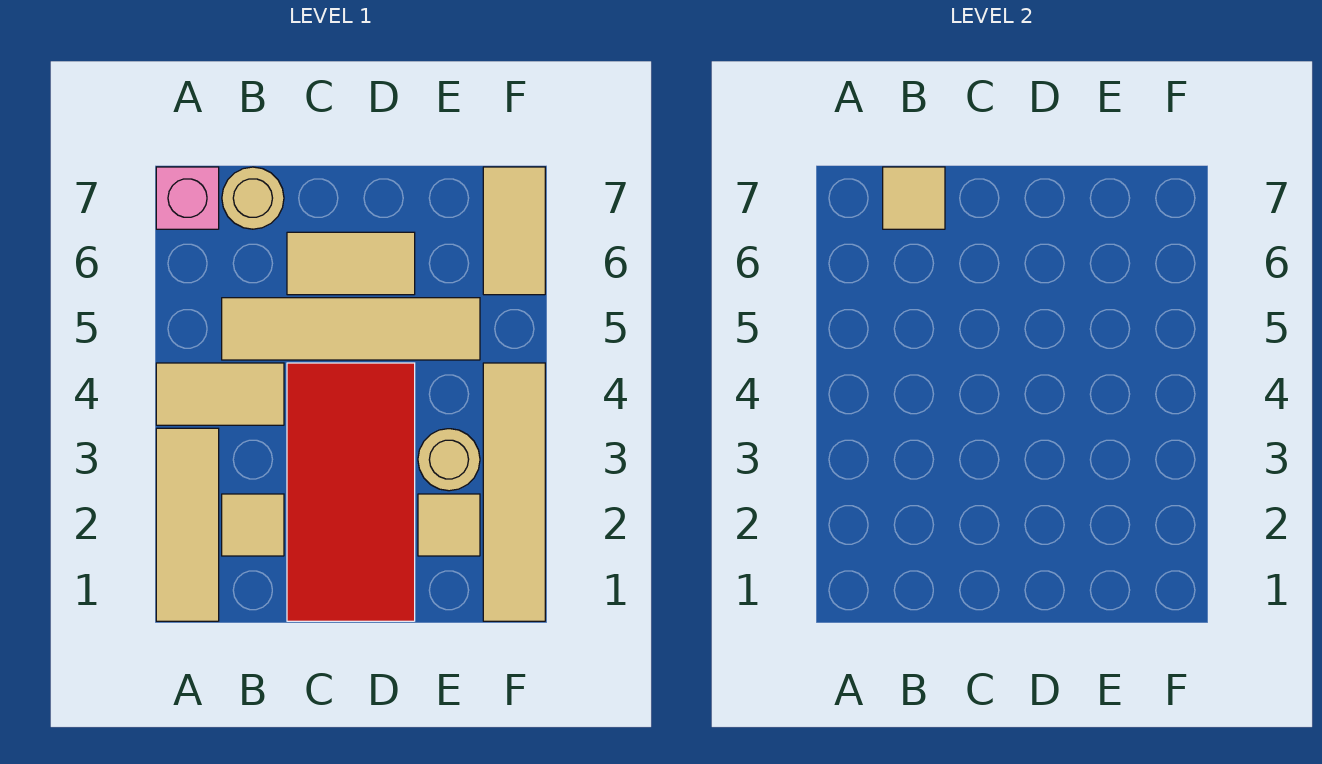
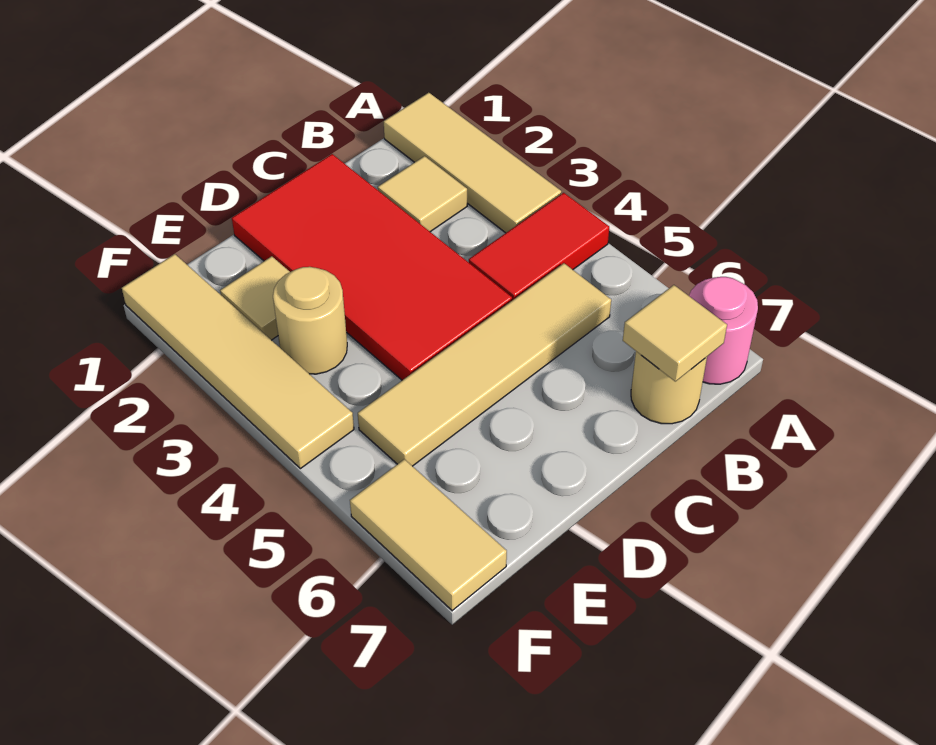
tan tile A4:B4 level 1 -> red tile A4:B4 level 1
pink brick A7 level 1 -> pink round brick A7 level 1
tan tile C6:D6 level 1 -> none

